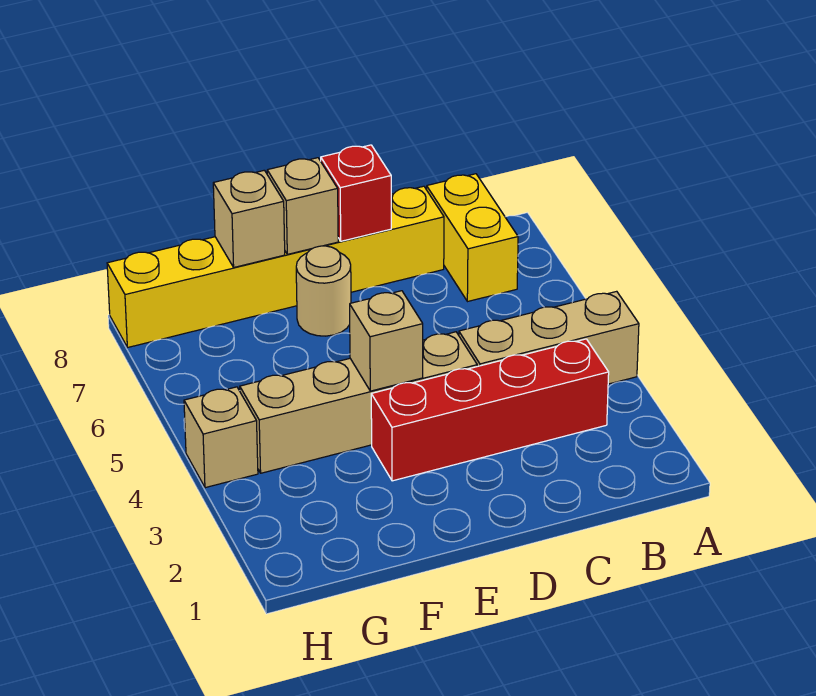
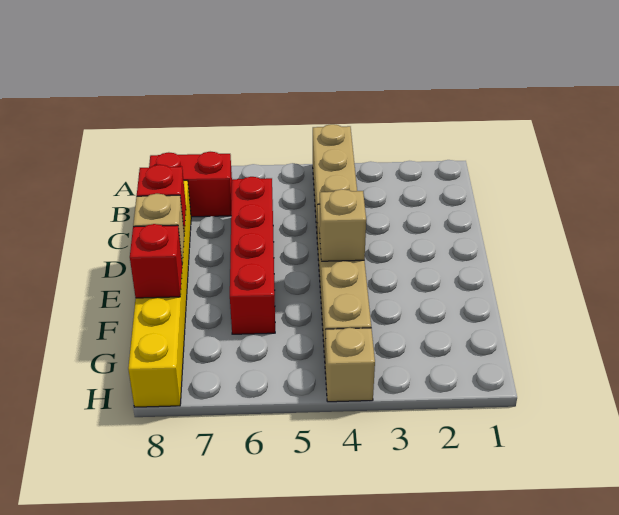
red brick B3:E3 level 1 -> red brick C6:F6 level 1
yellow brick B7:B8 level 1 -> red brick B7:B8 level 1
tan round brick E7 level 1 -> none
tan brick F8 level 2 -> red brick F8 level 2

